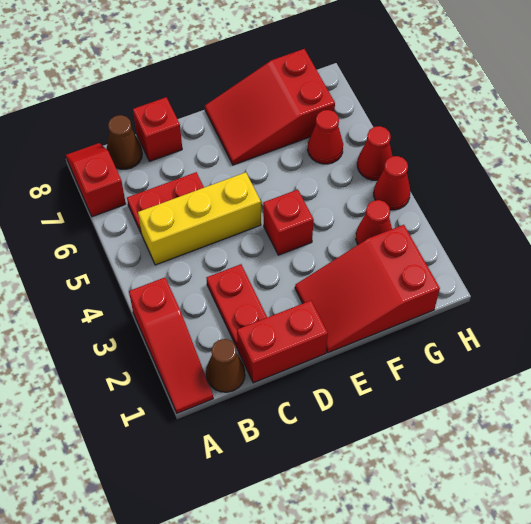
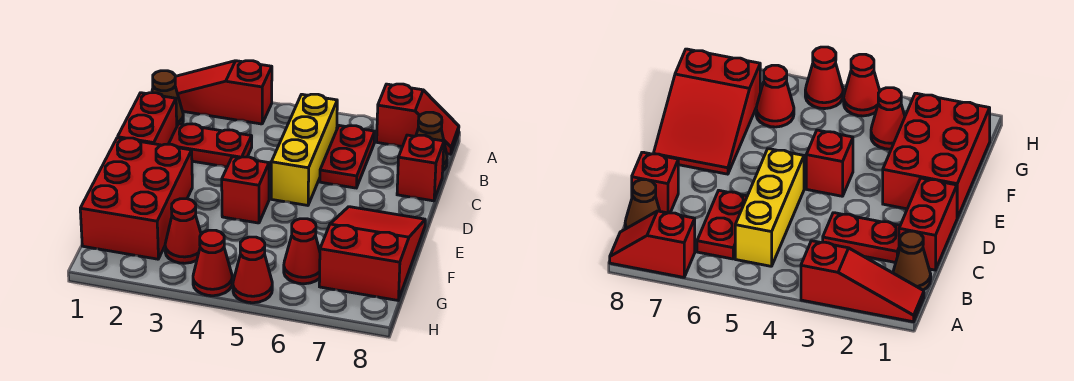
red slope E1:G2 level 1 top G -> red brick E1:G2 level 1

